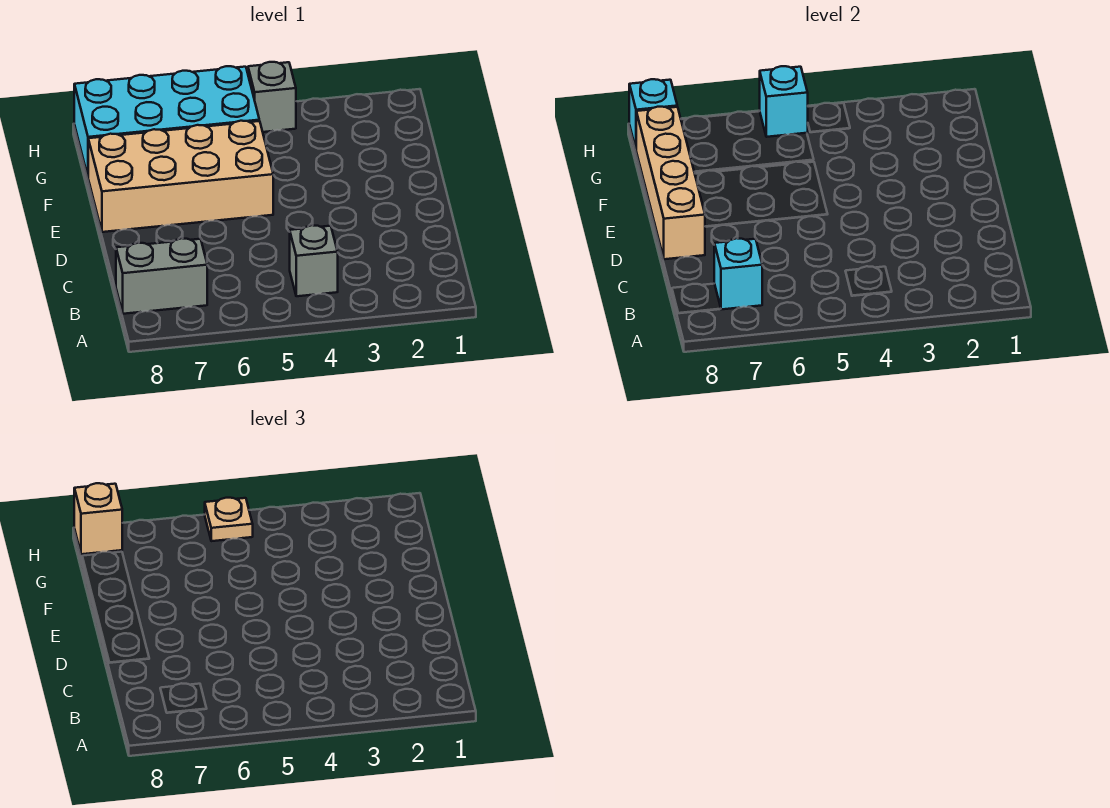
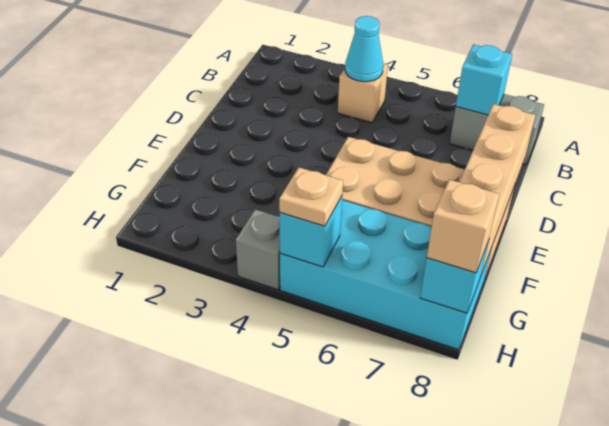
grey brick B4 level 1 -> tan brick B4 level 1
none -> cyan cone B4 level 2

